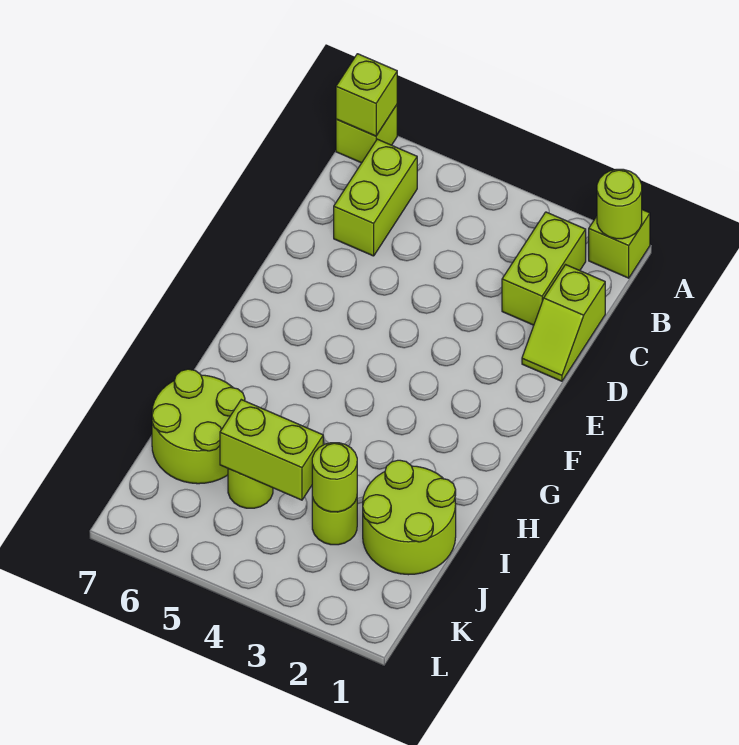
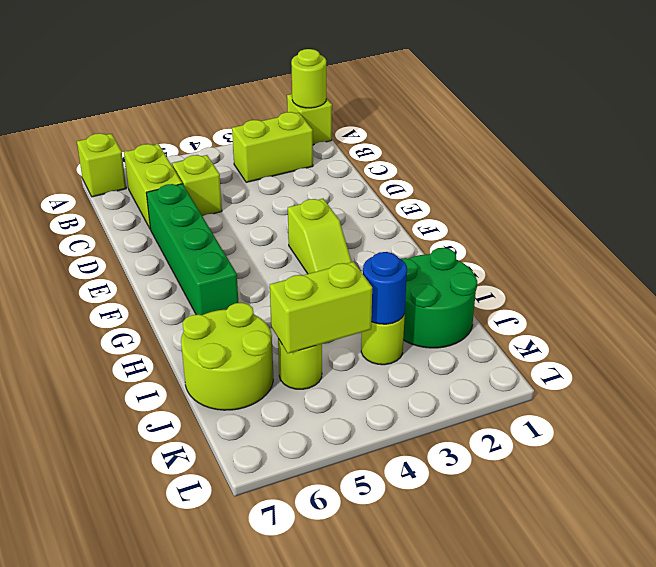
lime brick A7 level 2 -> lime brick C5 level 1
lime brick B2:C2 level 1 -> lime brick B2:B3 level 1
lime slope C1:D1 level 1 top C -> lime slope F3:G3 level 1 top F
none -> green brick D6:G6 level 1
lime round brick I1:J2 level 1 -> green round brick I1:J2 level 1
lime round brick J3 level 2 -> blue round brick J3 level 2

